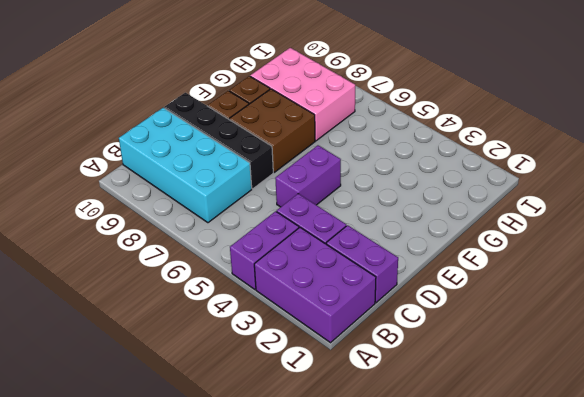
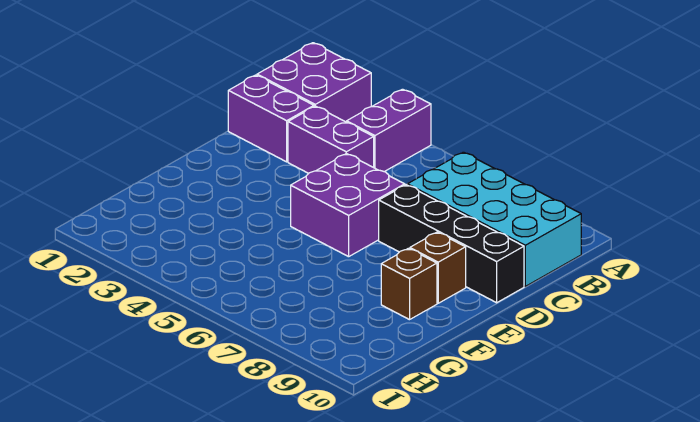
purple brick A1:B3 level 1 -> purple brick A1:B2 level 1
purple brick D5:E5 level 1 -> purple brick D5:E6 level 1
brown brick E7:F8 level 1 -> none
pink brick G7:H9 level 1 -> none

